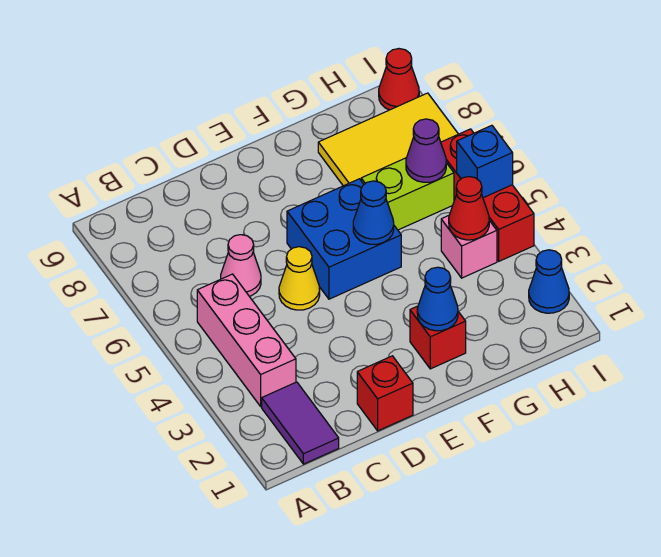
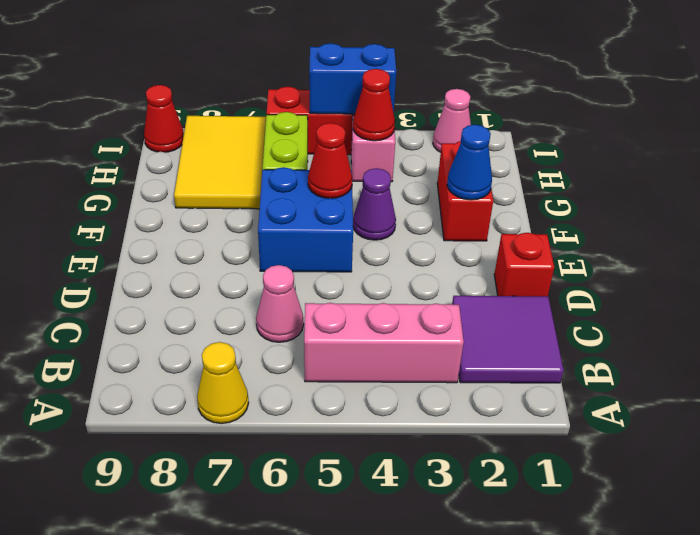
purple tile B1:B2 level 1 -> purple tile B1:C2 level 1
yellow cone D5 level 1 -> yellow cone A7 level 1
red brick F2 level 1 -> red brick F2:G2 level 1
blue cone F5 level 2 -> red cone F5 level 2
purple cone H6 level 2 -> purple cone F4 level 1
blue cone I2 level 1 -> pink cone I2 level 1
blue brick I5 level 2 -> blue brick I4:I5 level 2

